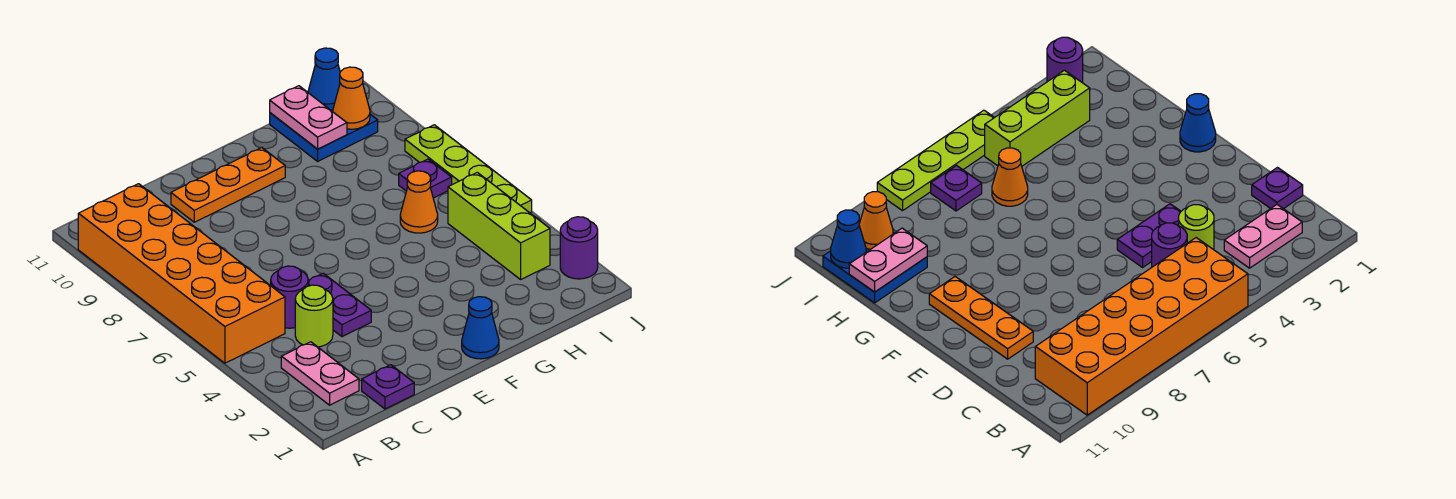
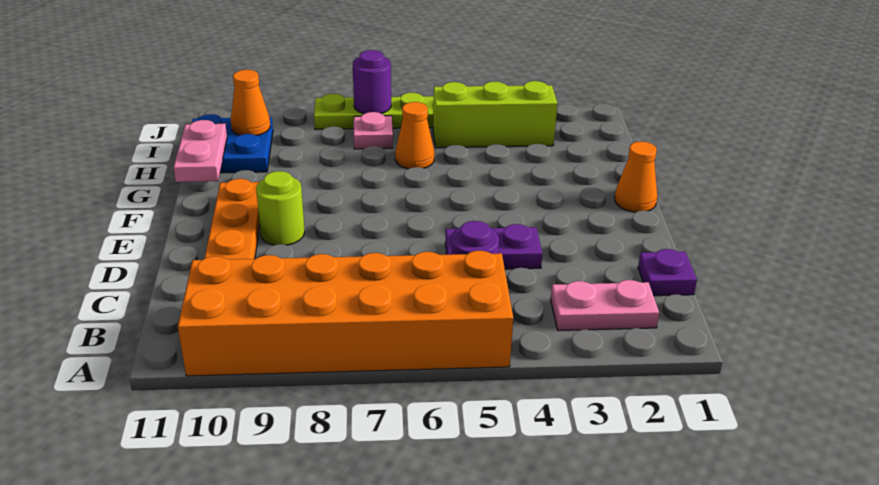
lime round brick C4 level 1 -> lime round brick E9 level 1
blue cone F1 level 1 -> orange cone F1 level 1
pink plate H10:H11 level 2 -> pink plate G11:H11 level 2
purple plate I7 level 1 -> pink plate I7 level 1
blue cone I11 level 2 -> none
purple round brick J2 level 1 -> purple round brick J7 level 2

